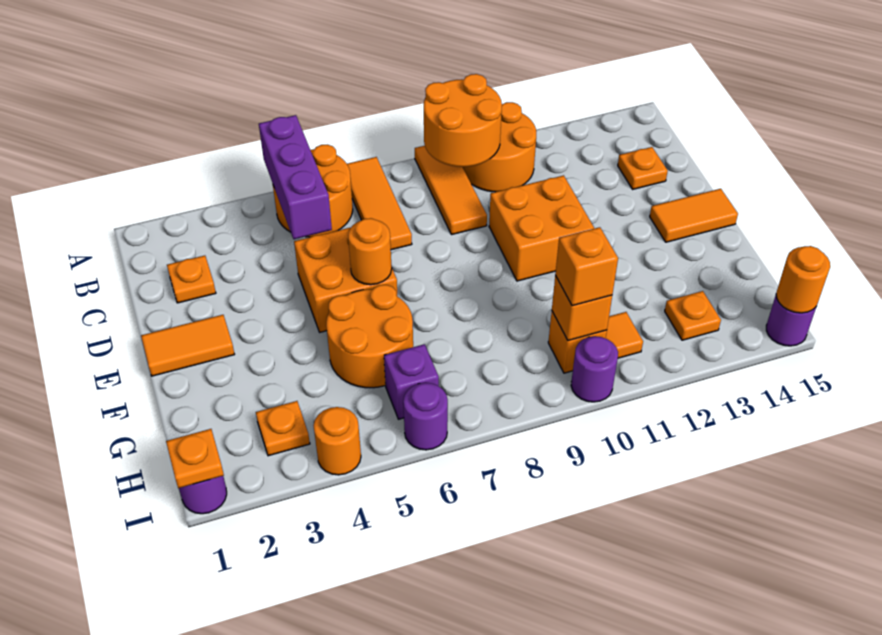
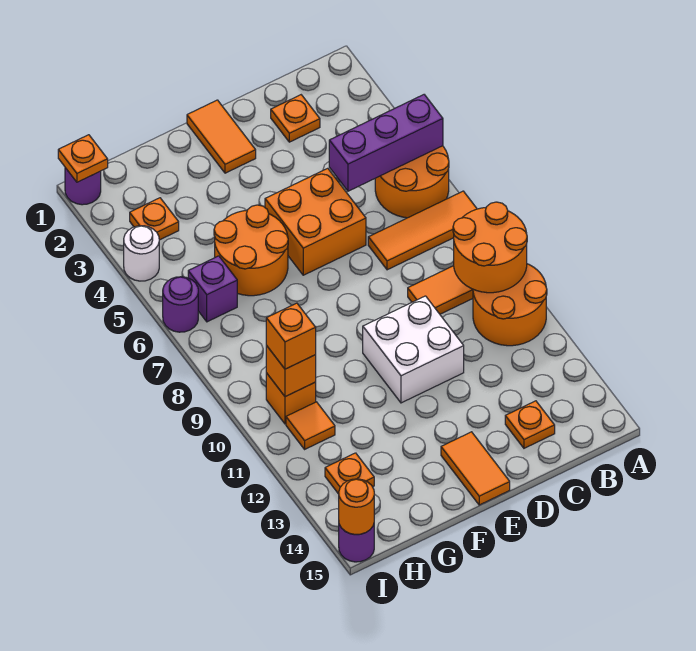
orange brick D10:E11 level 1 -> white brick D10:E11 level 1
orange round brick E6 level 2 -> none
orange round brick I4 level 1 -> white round brick I4 level 1
purple round brick I10 level 1 -> none

